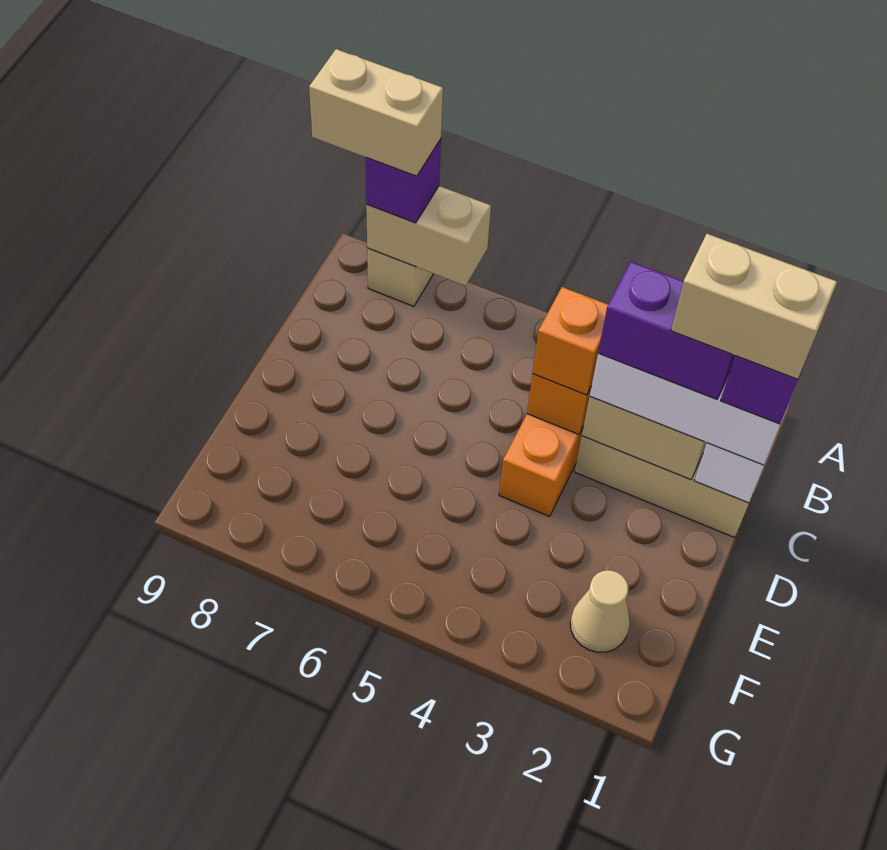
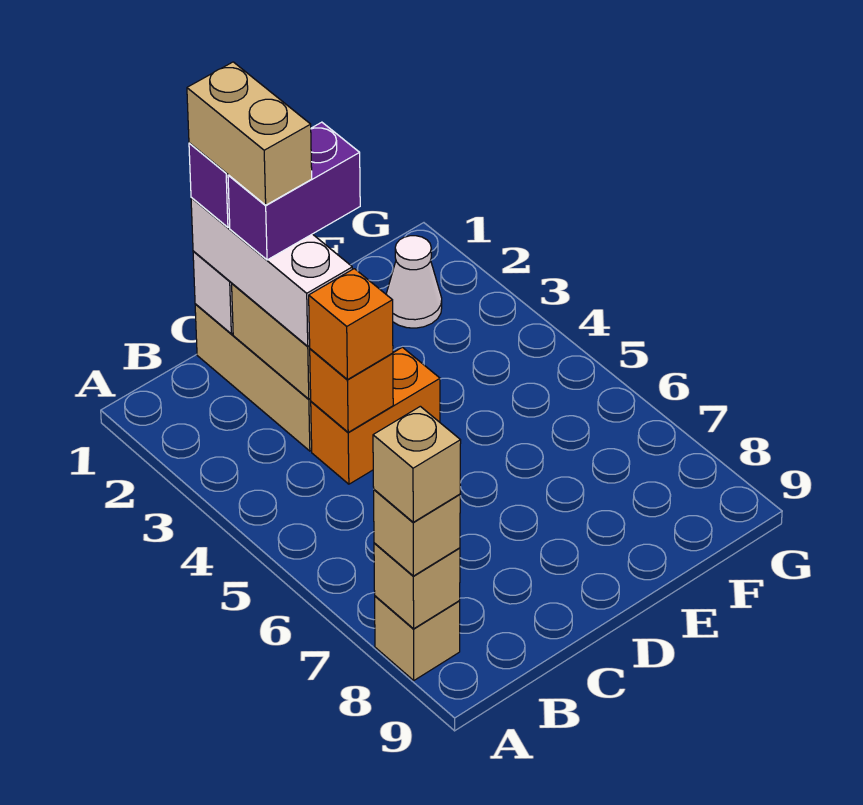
tan brick A7:A8 level 2 -> tan brick A8 level 2
purple brick A8 level 3 -> tan brick A8 level 3
tan brick A8:A9 level 4 -> tan brick A8 level 4
purple brick C2:C3 level 4 -> purple brick C2:D2 level 4
tan cone F2 level 1 -> white cone F2 level 1

